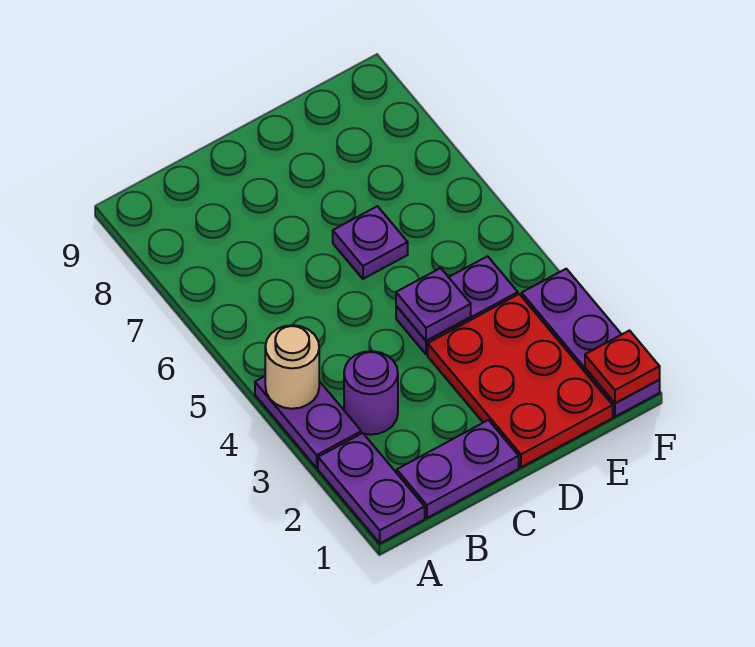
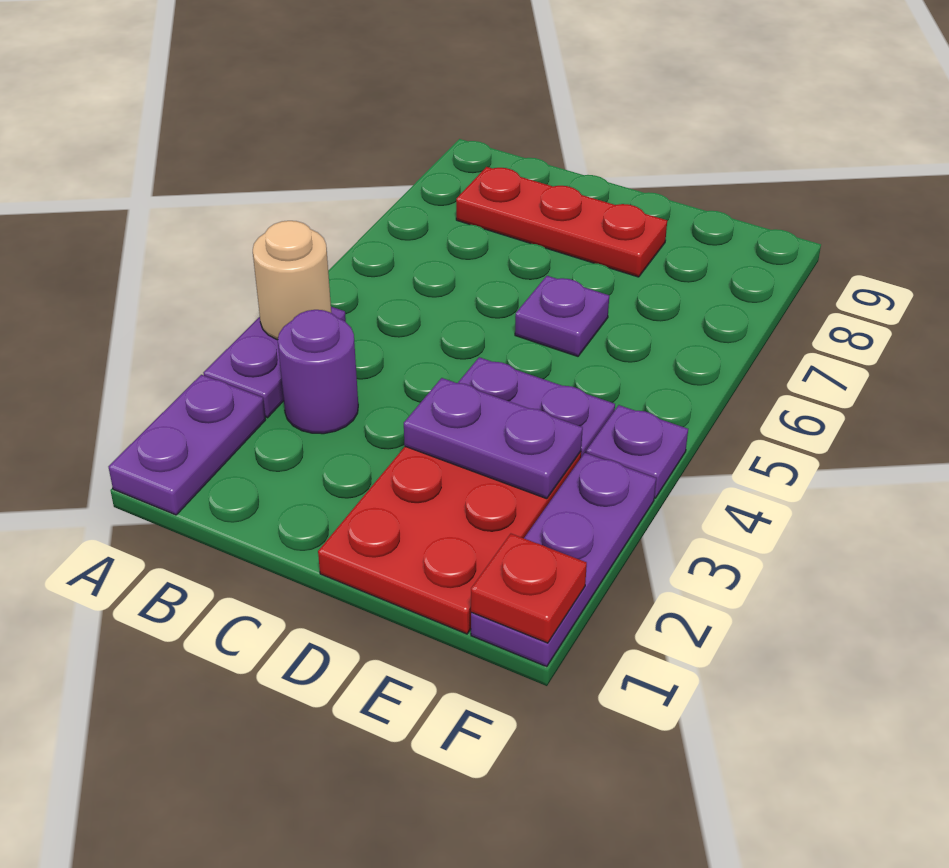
purple plate B1:C1 level 1 -> purple plate D3:E3 level 2
none -> red plate B8:D8 level 1
purple plate D4 level 2 -> purple plate F4 level 1

